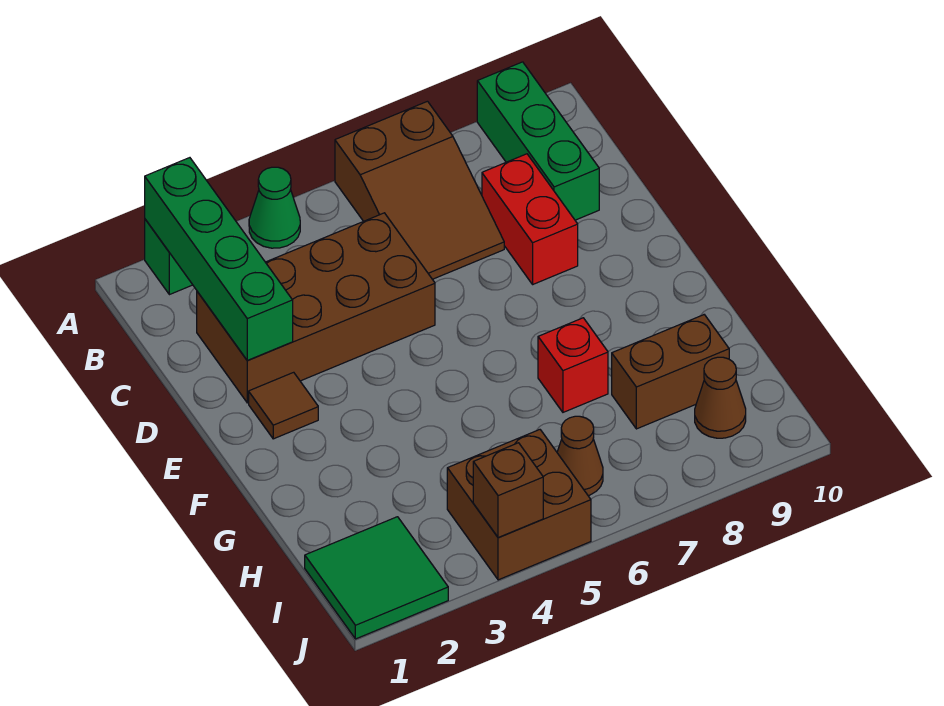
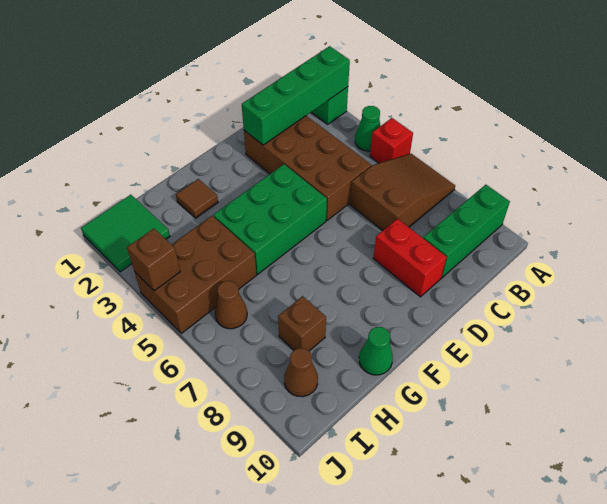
brown slope A6:C7 level 1 top A -> brown slope A6:C7 level 1 top C
red brick C8:D8 level 1 -> red brick D8:D9 level 1
brown tile E2 level 1 -> brown tile G2 level 1
none -> green brick E4:G5 level 1
red brick G7 level 1 -> red brick A5 level 1
none -> green cone G10 level 1
brown brick H8:H9 level 1 -> brown brick H8 level 1
brown brick I4:J5 level 1 -> brown brick H4:J5 level 1

